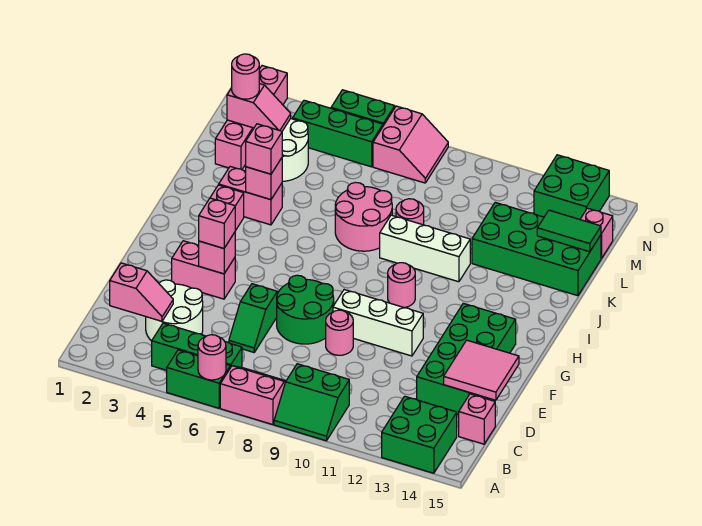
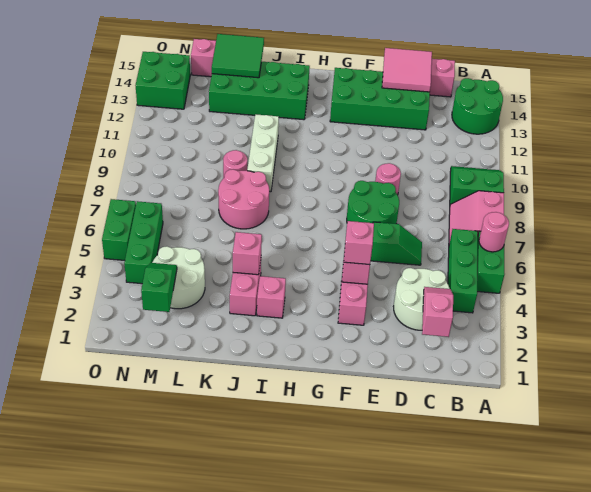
green slope A9:B10 level 1 top B -> green slope A9:B10 level 1 top 9
green brick A13:B14 level 1 -> green round brick A13:B14 level 1
white brick F9:F11 level 1 -> none
pink round brick H10 level 1 -> none
pink brick J4 level 3 -> none
green brick K12:L15 level 1 -> green brick I13:L14 level 1
pink brick L2:O2 level 1 -> none
green tile L14:L15 level 2 -> green tile K14:L15 level 2
pink slope M2:M3 level 2 top 2 -> green slope M2:M3 level 2 top 2
pink round brick M2 level 3 -> none
pink slope N7:O8 level 1 top 7 -> none

